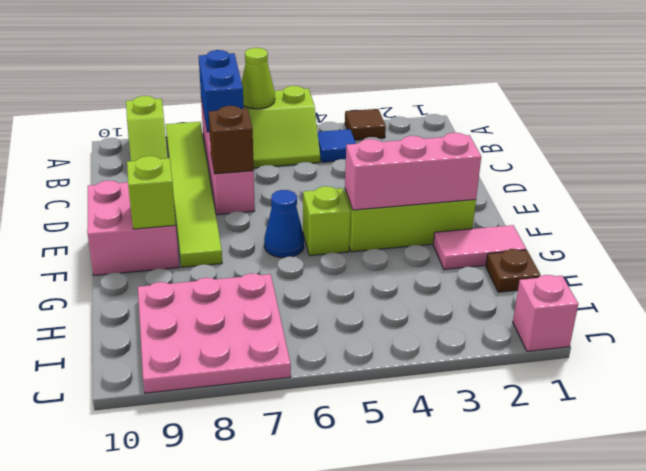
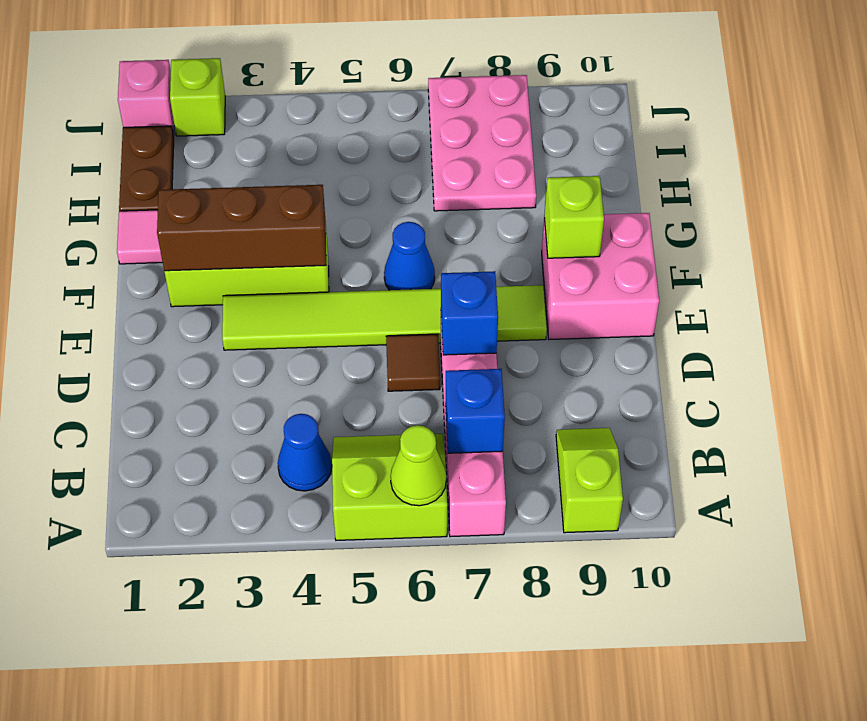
brown tile A3 level 1 -> brown tile D6 level 1
blue brick A7:B7 level 2 -> blue brick B7 level 2
lime tile A8:F8 level 1 -> lime tile E3:E8 level 1
blue tile B4 level 1 -> blue cone B4 level 1
brown brick D7 level 2 -> blue brick D7 level 2
pink brick F2:F4 level 2 -> brown brick F2:F4 level 2
lime brick F5 level 1 -> lime brick J2 level 1
brown plate H1 level 1 -> brown plate H1:I1 level 1
pink plate H7:J9 level 1 -> pink plate H7:J8 level 1

